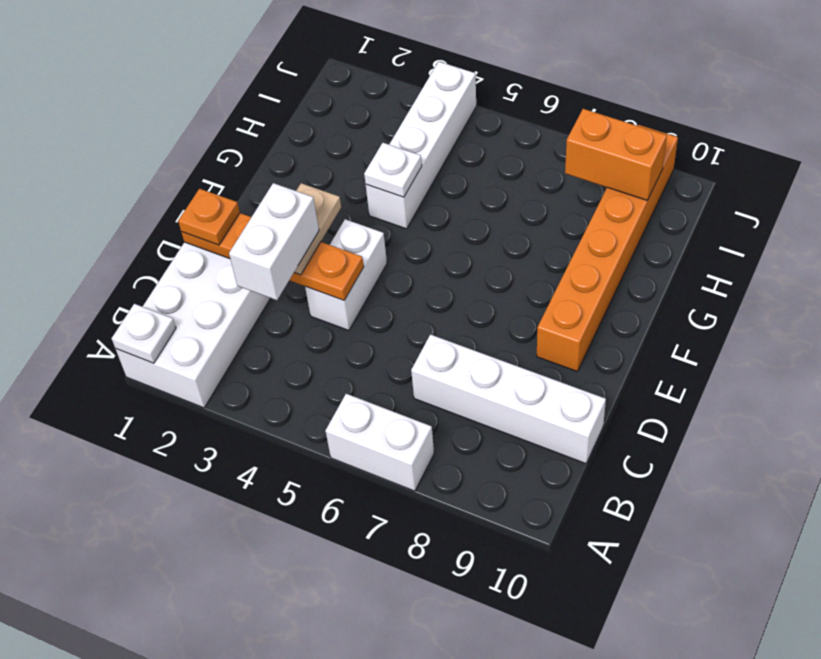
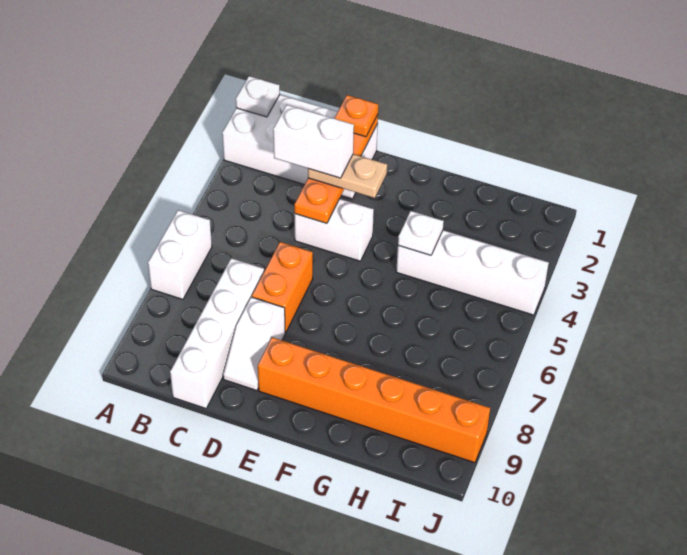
none -> white slope D8:D9 level 1 top 8
orange brick I8:I9 level 2 -> orange brick D6:D7 level 1

